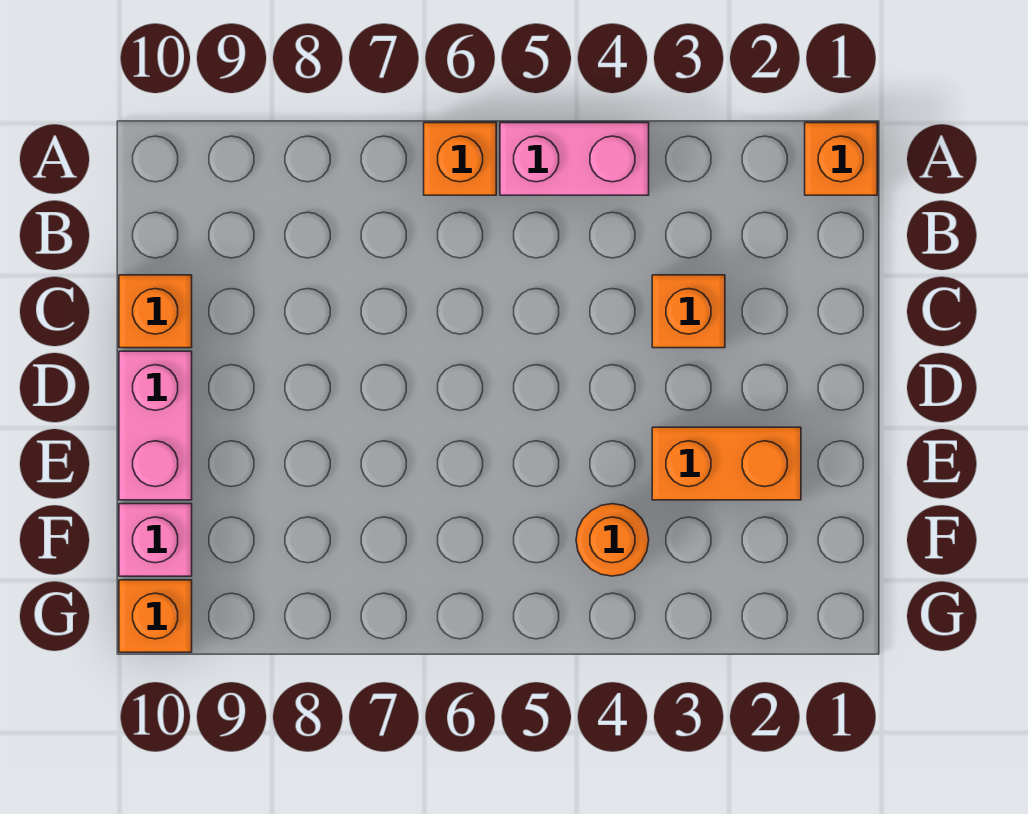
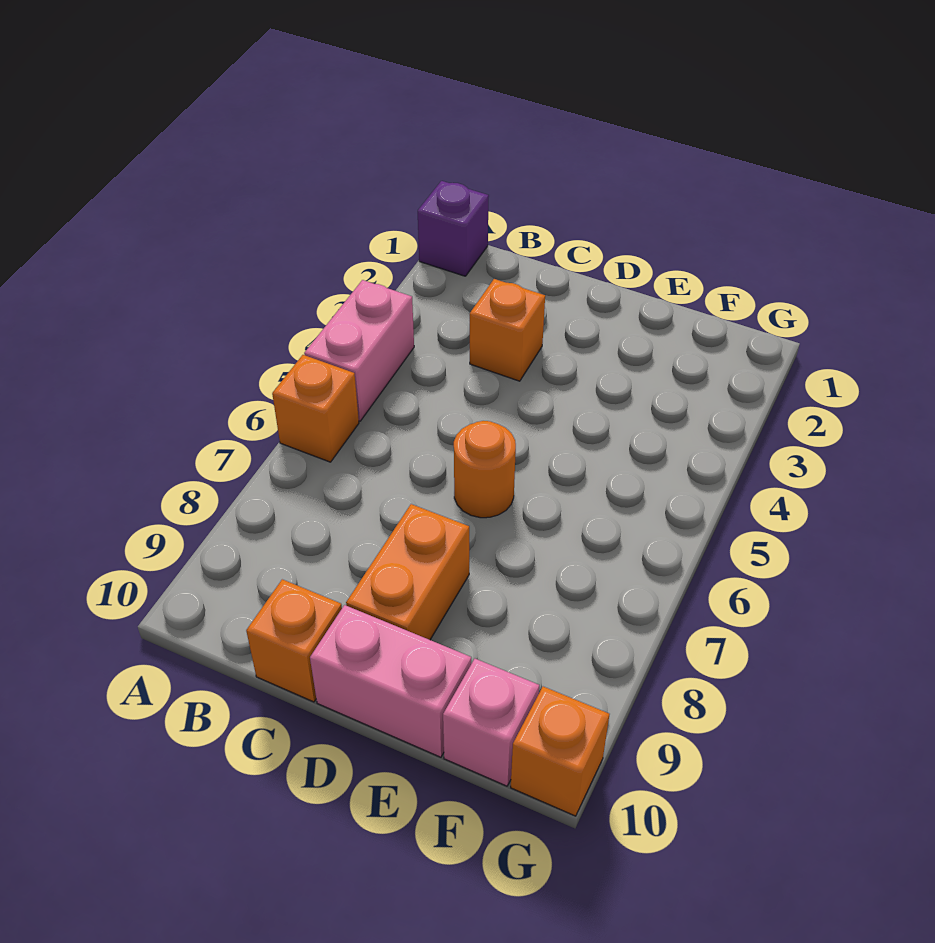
orange brick A1 level 1 -> purple brick A1 level 1
orange brick E2:E3 level 1 -> orange brick D8:D9 level 1
orange round brick F4 level 1 -> orange round brick D6 level 1

